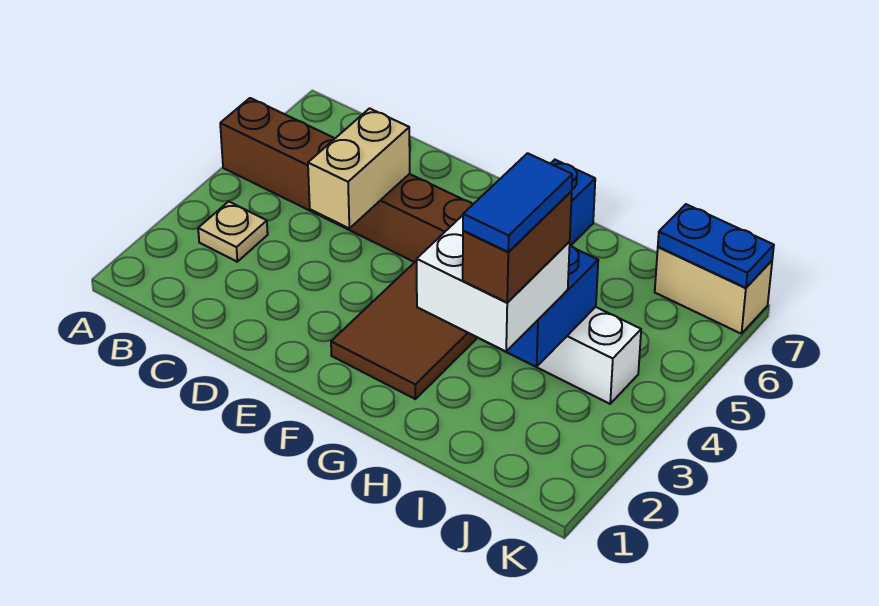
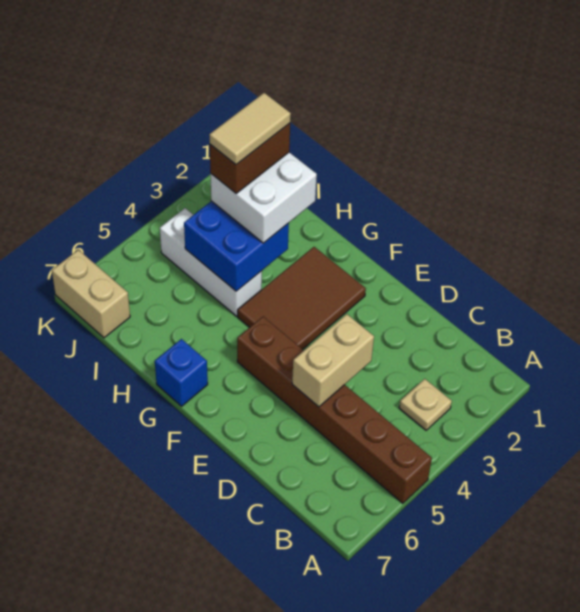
blue tile I2:I3 level 5 -> tan tile I2:I3 level 5
blue plate J7:K7 level 2 -> none

